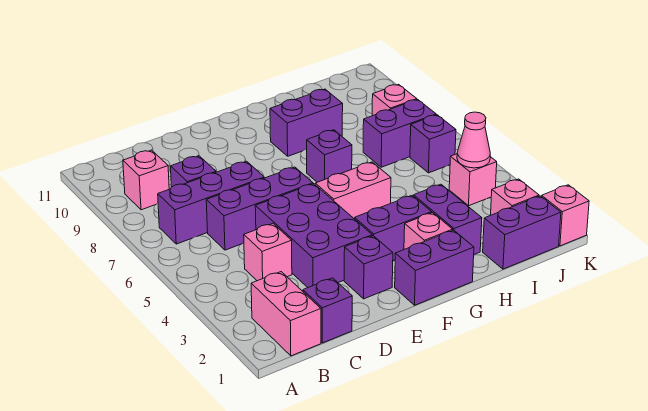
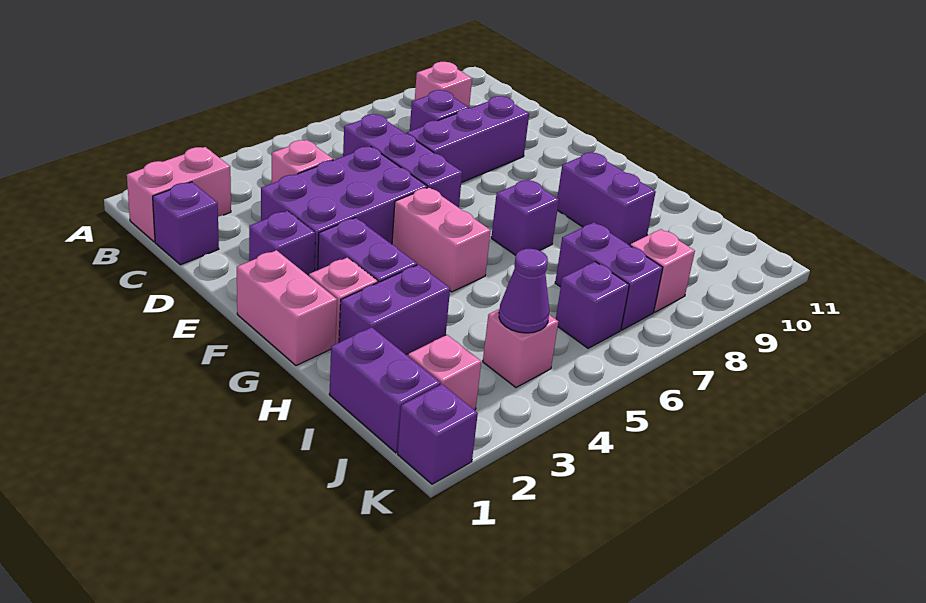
purple brick B7:D7 level 1 -> purple brick D7:D9 level 1
purple brick F1:G1 level 1 -> pink brick F1:G1 level 1
pink cone J4 level 2 -> purple cone J4 level 2
pink brick K1 level 1 -> purple brick K1 level 1

